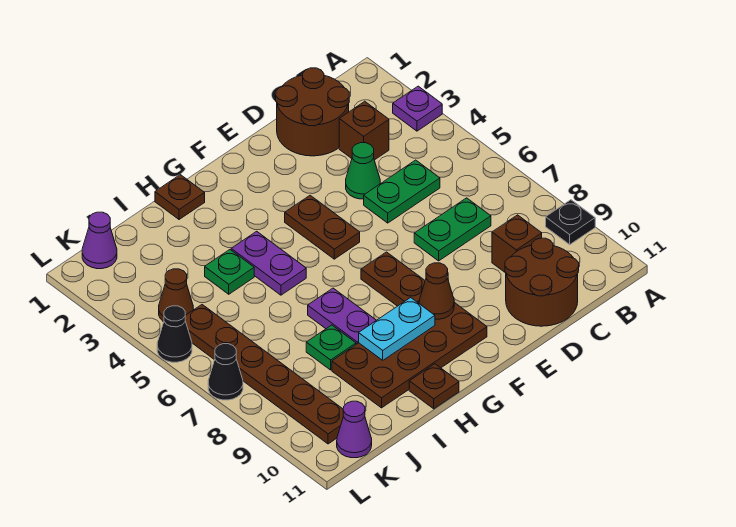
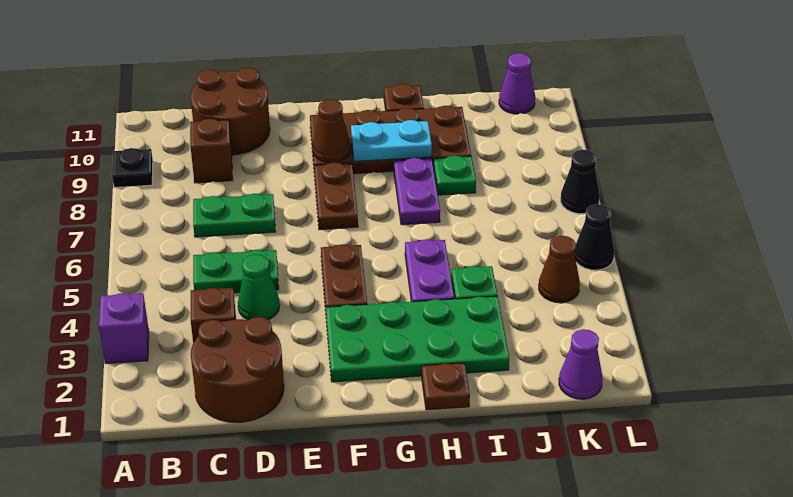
purple plate A3 level 1 -> purple brick A3 level 1
none -> green plate F2:I3 level 1
brown plate K5:K10 level 1 -> none

